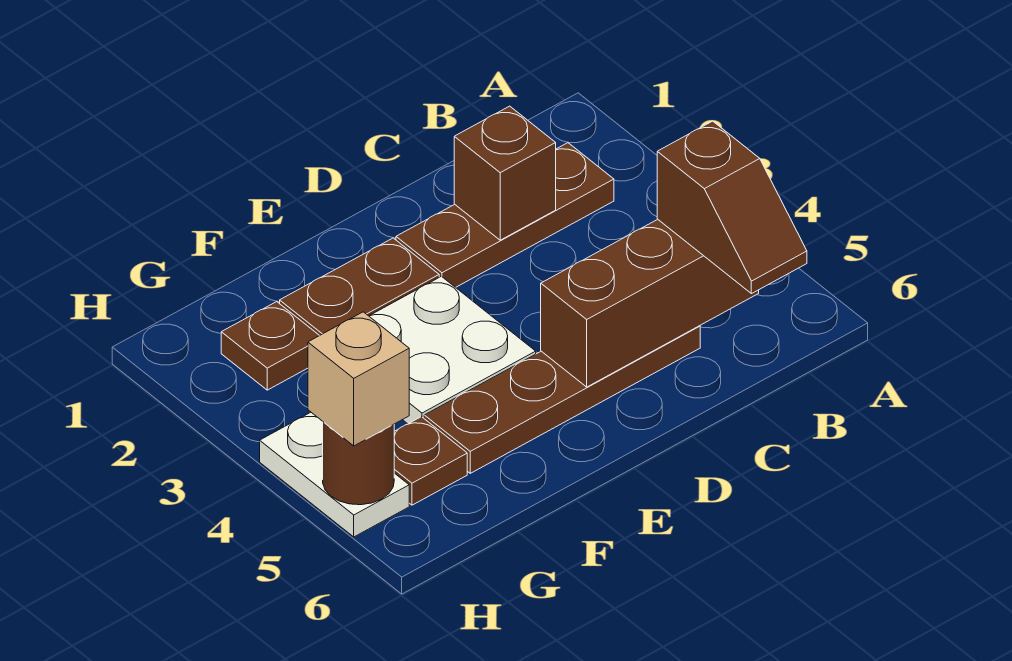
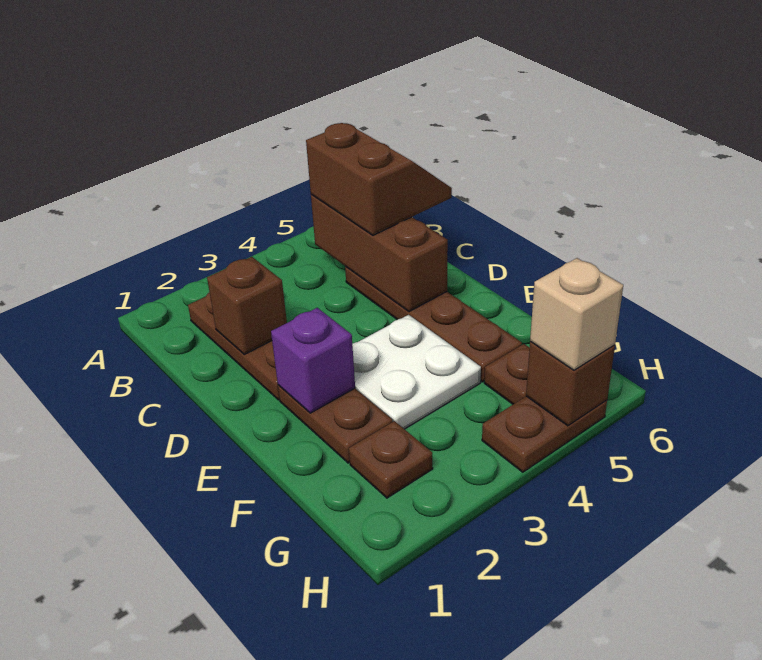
brown slope B5:B6 level 3 top 5 -> brown slope B5:C6 level 3 top 5
none -> purple brick E2 level 2
white plate H4:H5 level 1 -> brown plate H4:H5 level 1
brown round brick H5 level 2 -> brown brick H5 level 2

